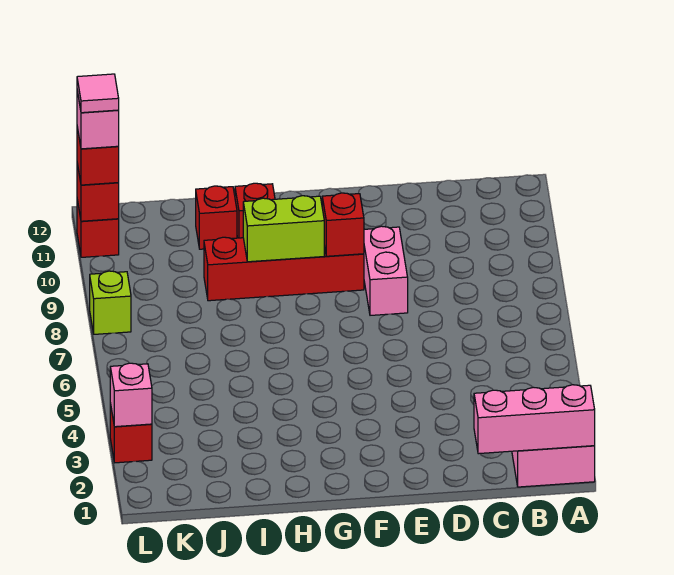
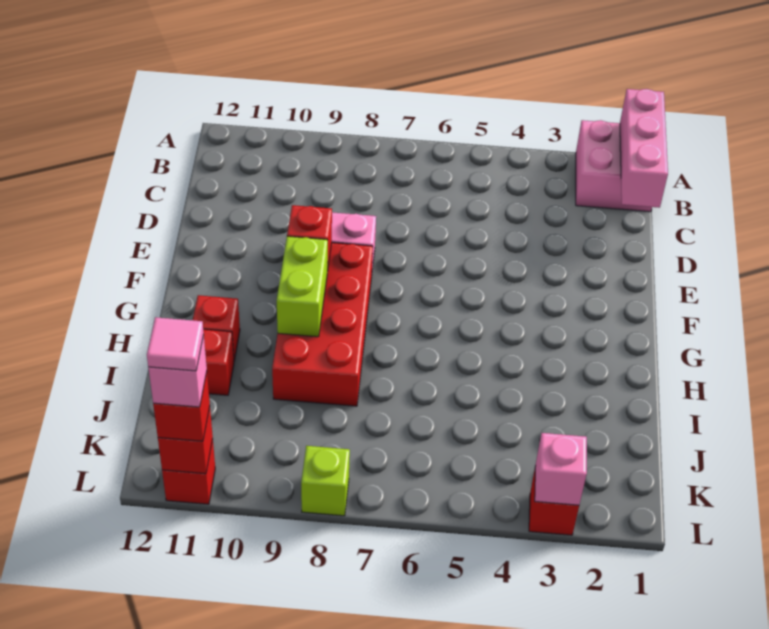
red brick F9:I9 level 1 -> red brick F8:I9 level 1

